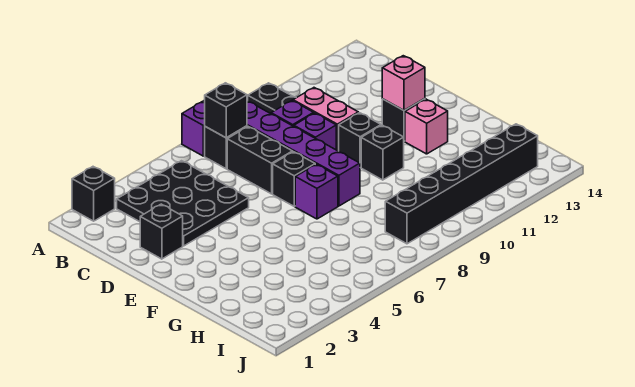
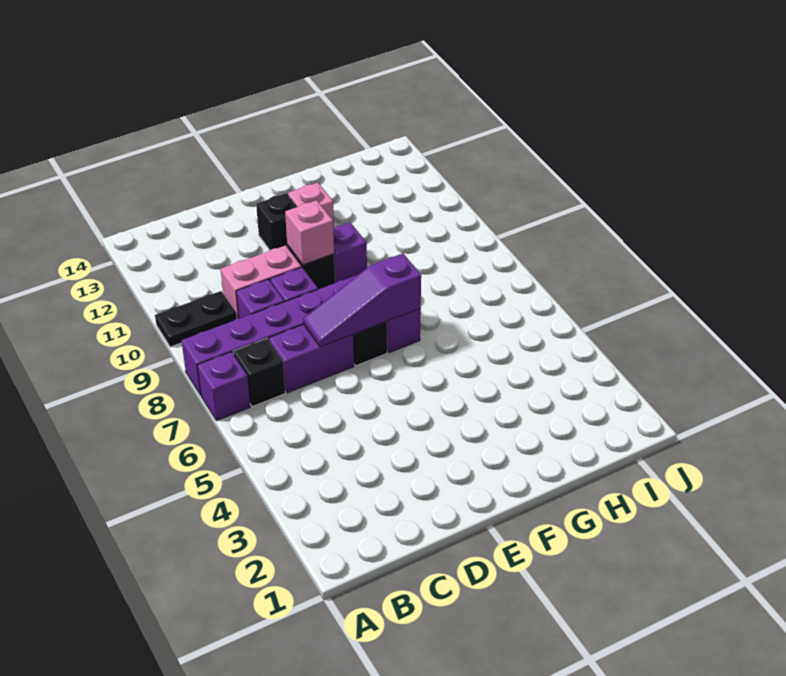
black brick A2 level 1 -> none
black plate B3:D5 level 1 -> none
black brick B7 level 2 -> none
black brick C7:D7 level 1 -> purple brick C7:D7 level 1
black brick D2 level 1 -> none
none -> purple slope D7:F7 level 2 top F
pink brick E12 level 2 -> pink brick E10 level 2
black brick F10 level 1 -> purple brick F10 level 1
black brick I8:I13 level 1 -> none

